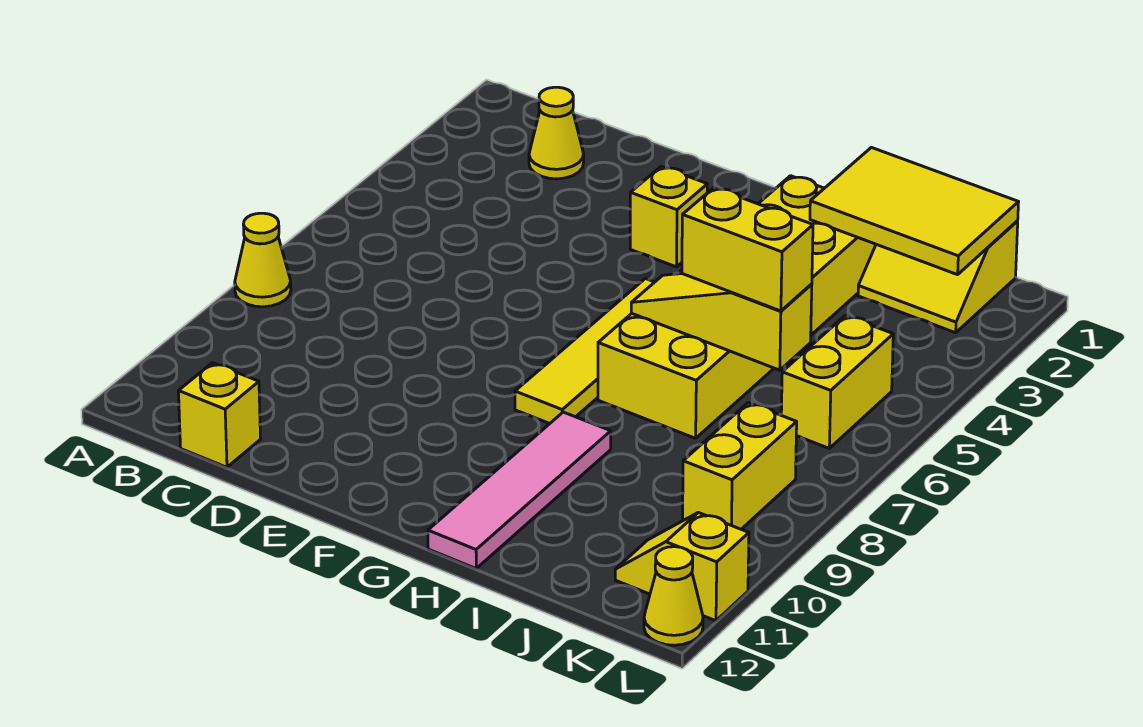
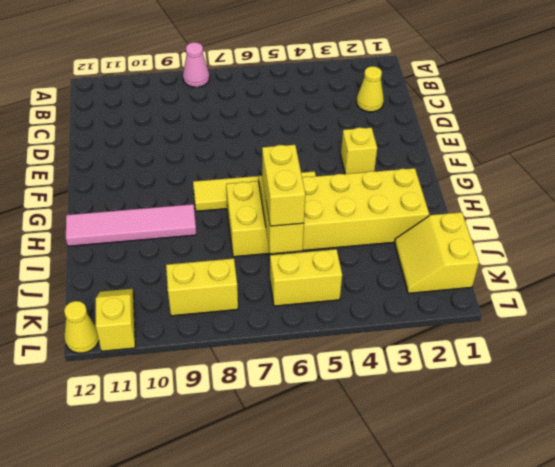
yellow cone A8 level 1 -> pink cone A8 level 1
yellow brick C12 level 1 -> none
yellow tile I1:K2 level 2 -> none

